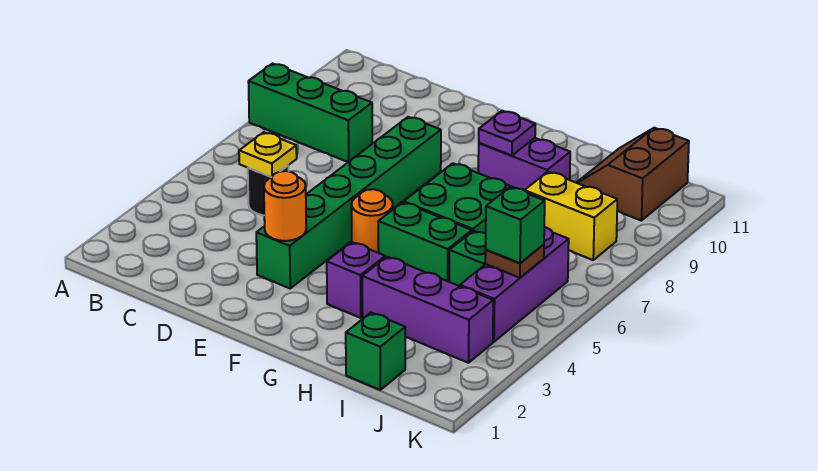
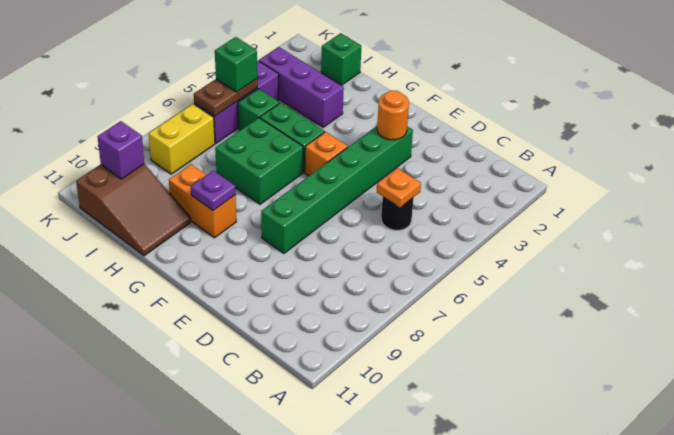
green brick A8:C8 level 1 -> none
yellow plate C5 level 2 -> orange plate C5 level 2
orange round brick F5 level 1 -> orange brick F5 level 1
purple brick G3 level 1 -> purple brick J10 level 2
purple brick G9:H9 level 1 -> orange brick G9:H9 level 1
yellow brick I8:J8 level 1 -> yellow brick J7:J8 level 1
brown slope I10:J11 level 1 top J -> brown slope H10:J11 level 1 top J
brown plate J5 level 2 -> brown plate J5:J6 level 2

